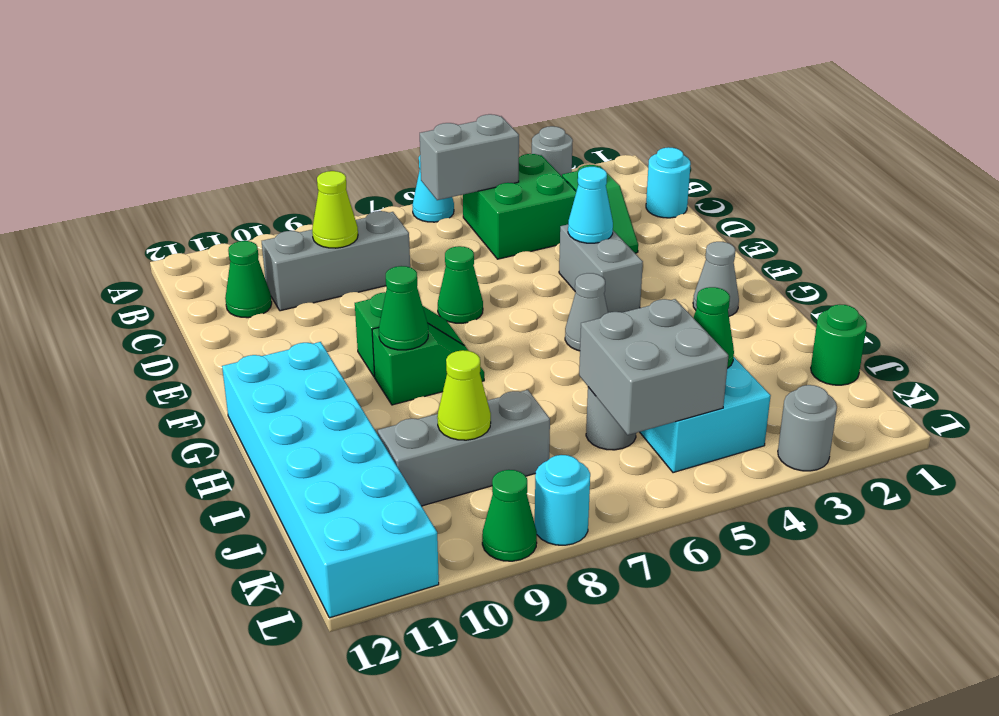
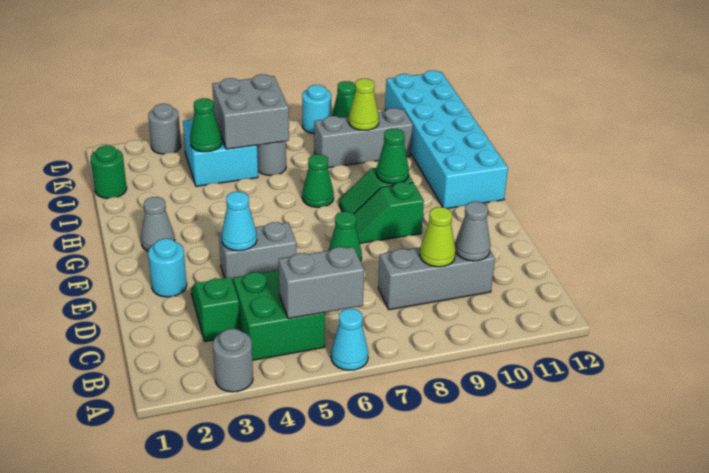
cyan round brick C1 level 1 -> cyan round brick E2 level 1
green cone C11 level 1 -> green cone H7 level 1
grey brick E4:F4 level 1 -> grey brick E4:E5 level 1
grey cone G5 level 1 -> grey cone C10 level 2

